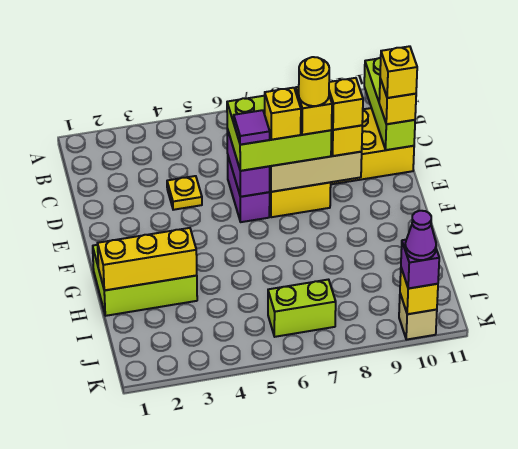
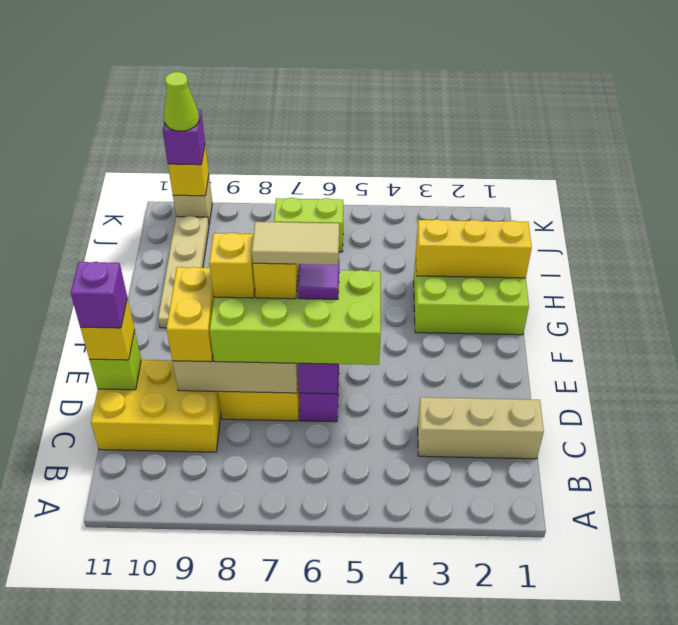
lime brick B11:D11 level 2 -> lime brick D11 level 2
none -> tan brick C1:C3 level 1
yellow plate D4 level 1 -> none
lime brick D6:E8 level 3 -> lime brick D5:E8 level 3
yellow brick D11 level 4 -> purple brick D11 level 4
none -> tan tile E6:E7 level 5
yellow round brick E8 level 5 -> none
yellow brick E9 level 4 -> none
none -> tan plate G10:J10 level 1
purple cone K10 level 4 -> lime cone K10 level 4

